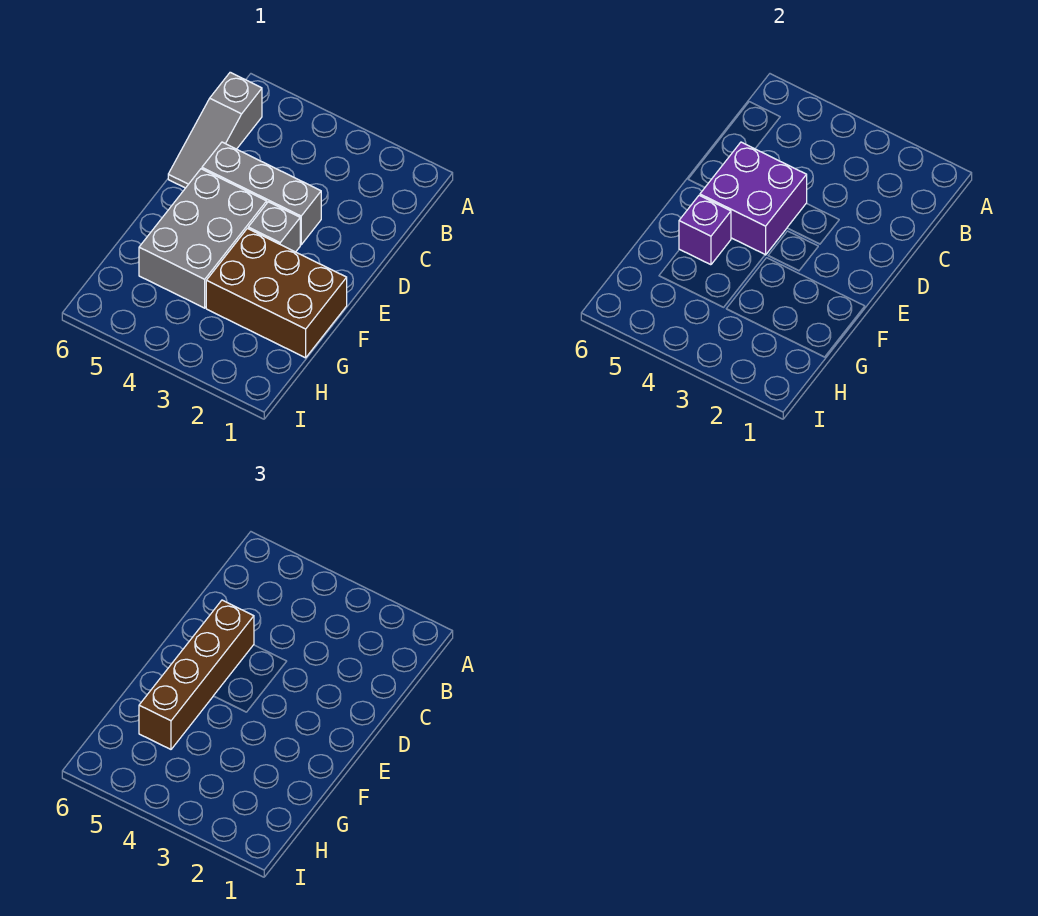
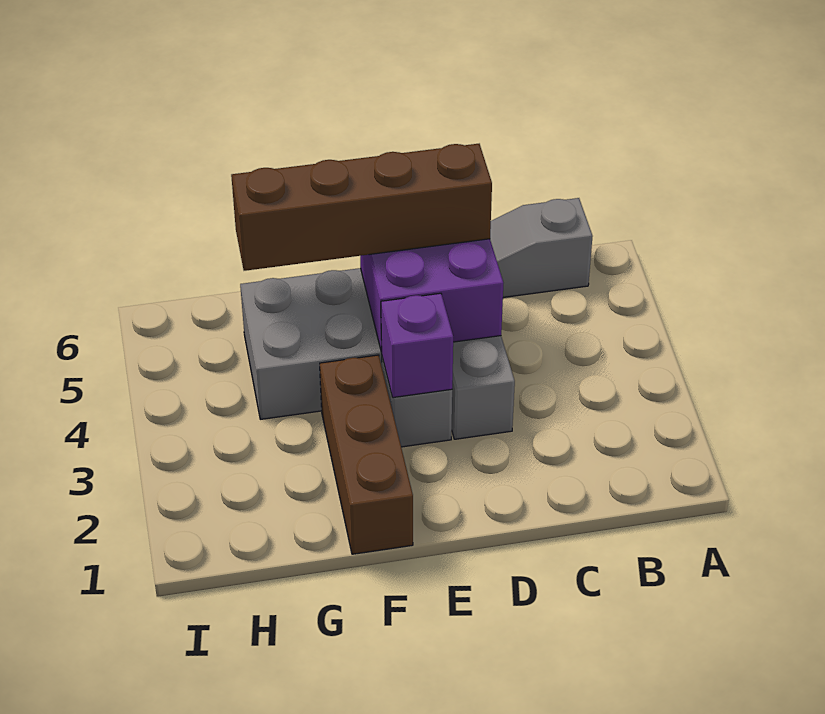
brown brick F1:G3 level 1 -> brown brick F1:F3 level 1
purple brick F5 level 2 -> purple brick E3 level 2

